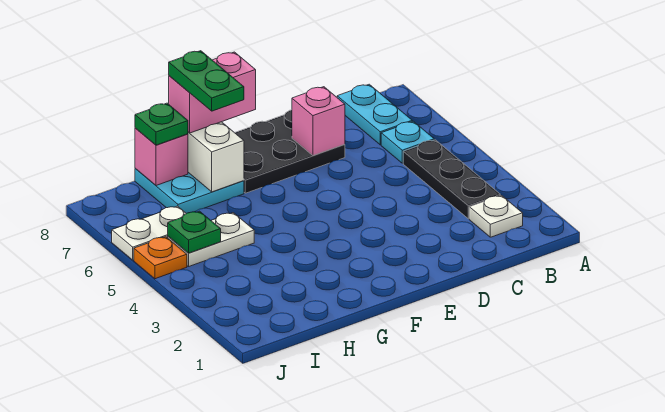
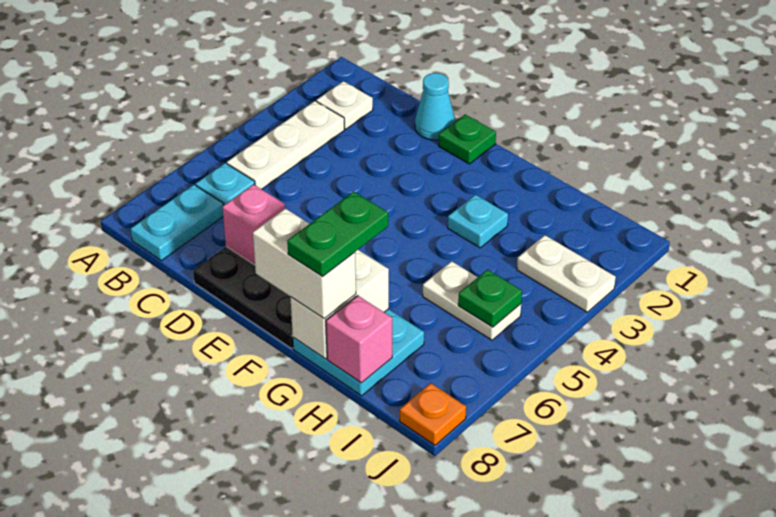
black plate B3:B5 level 1 -> white plate B3:B5 level 1
none -> cyan cone D1 level 1
pink brick F8:G8 level 3 -> white brick F8:G8 level 3
none -> cyan plate G3 level 1
green plate H8 level 3 -> green plate E1 level 1
white plate I6:J6 level 1 -> white plate I3:J3 level 1
orange plate J5 level 1 -> orange plate J8 level 1

